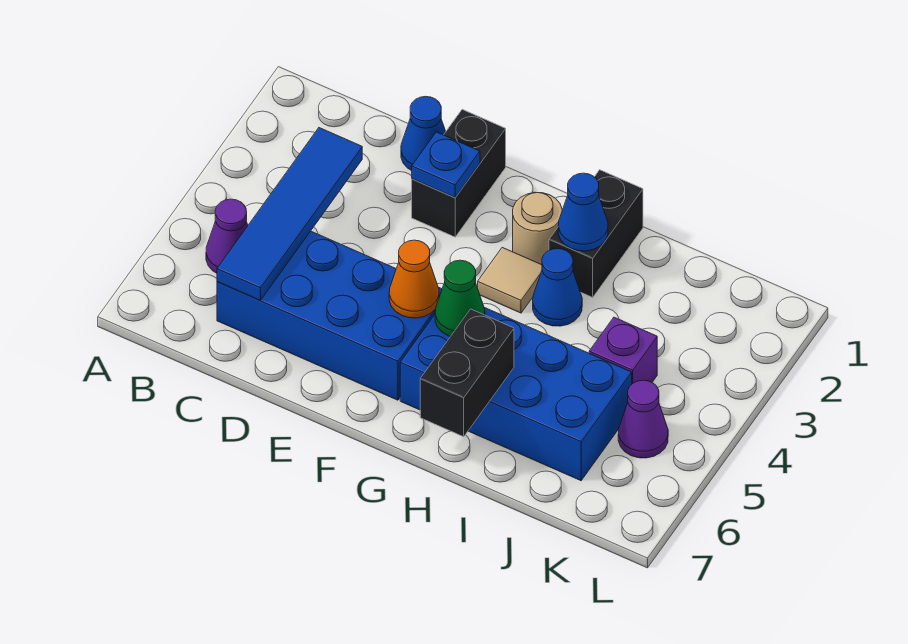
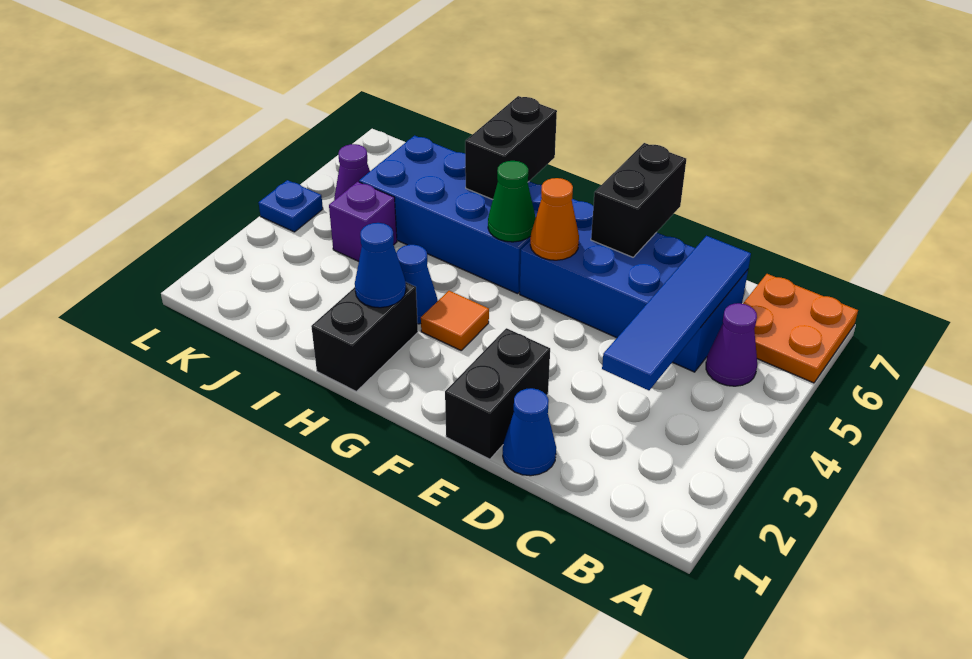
none -> orange plate A6:B7 level 1
blue plate E2 level 2 -> blue plate L4 level 1
none -> black brick E6:E7 level 2
tan round brick G2 level 1 -> none
tan tile G3 level 1 -> orange tile G3 level 1

